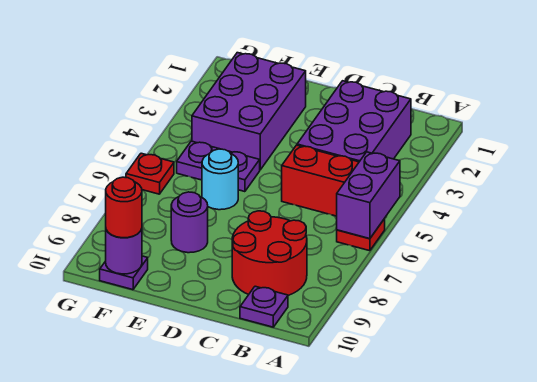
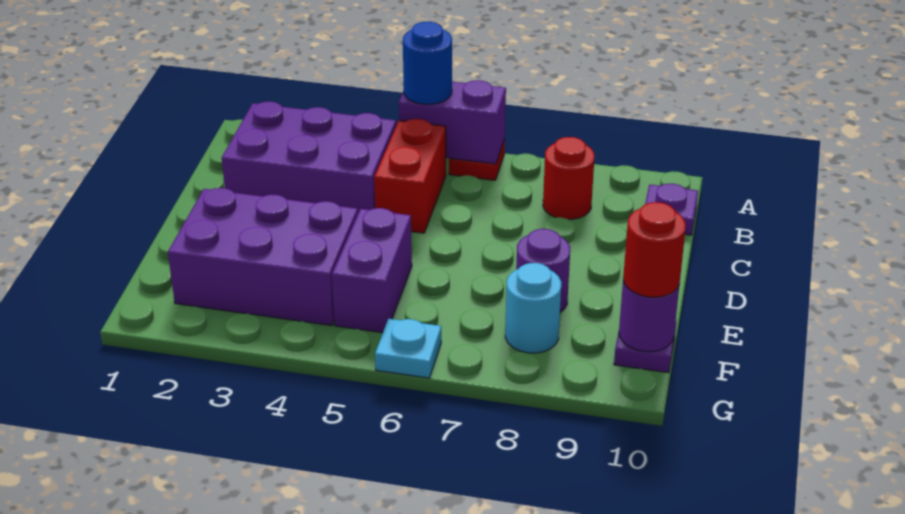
none -> blue round brick A5 level 3
red round brick B8:C9 level 1 -> red round brick B8 level 1
purple plate E5:F5 level 1 -> purple brick E5:F5 level 1
cyan round brick E6 level 1 -> cyan round brick F8 level 1
red plate G6 level 1 -> cyan plate G6 level 1

